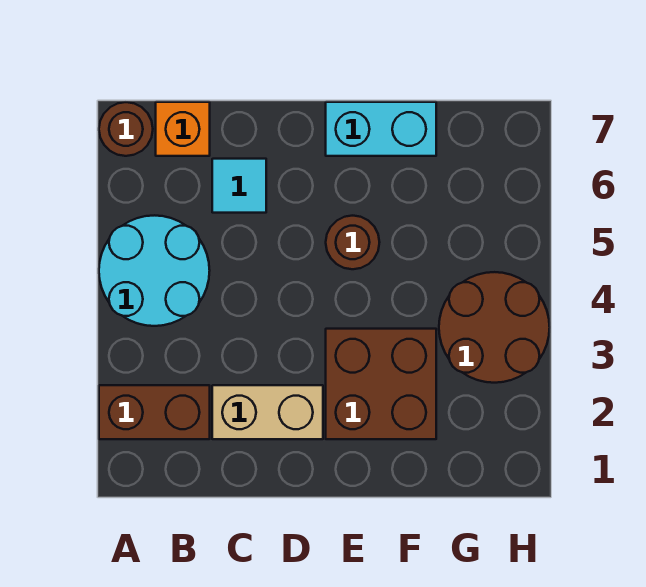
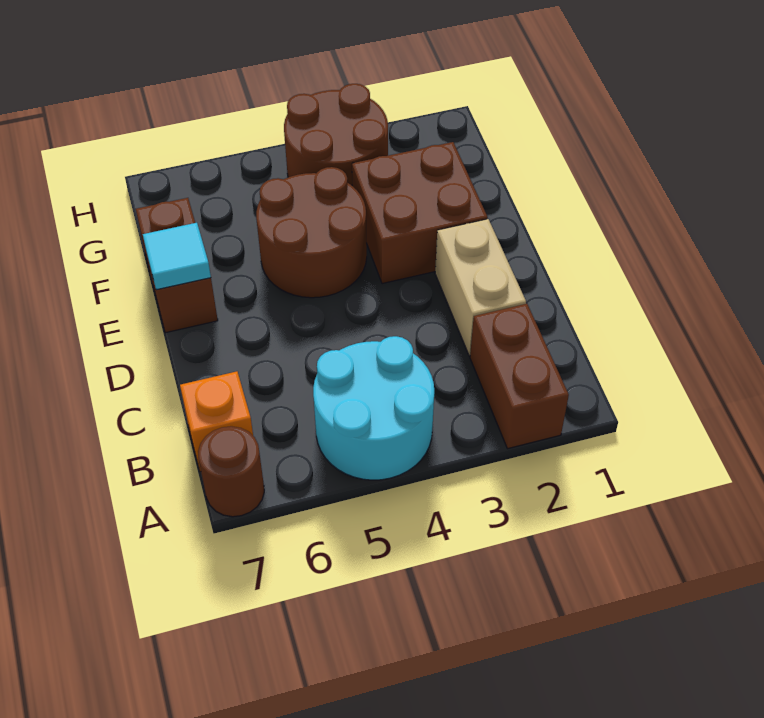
cyan tile C6 level 1 -> cyan tile E7 level 2
brown round brick E5 level 1 -> brown round brick E4:F5 level 1
cyan brick E7:F7 level 1 -> brown brick E7:F7 level 1

